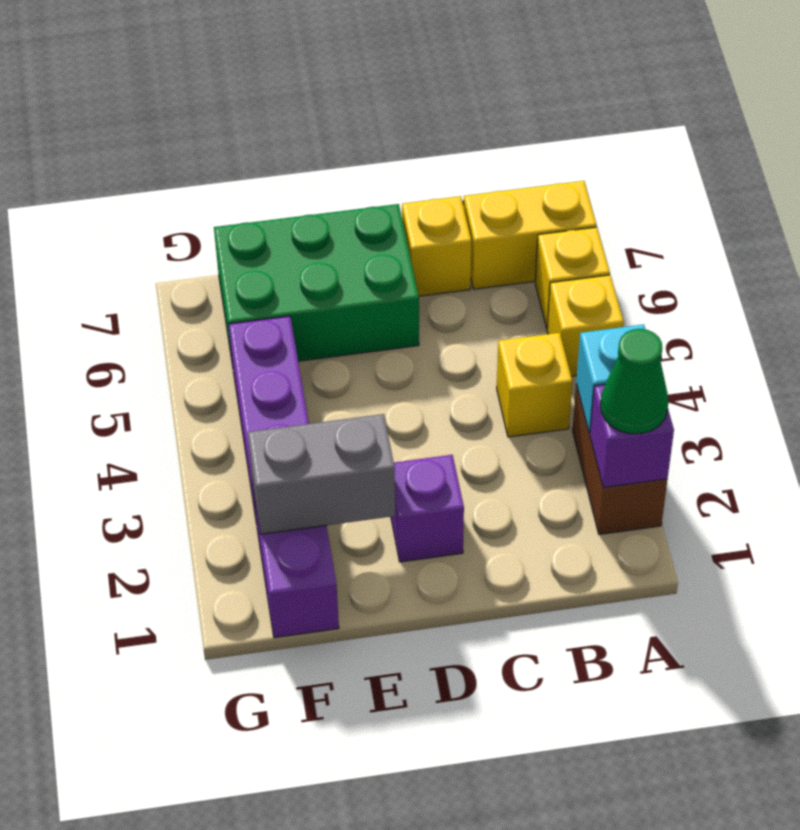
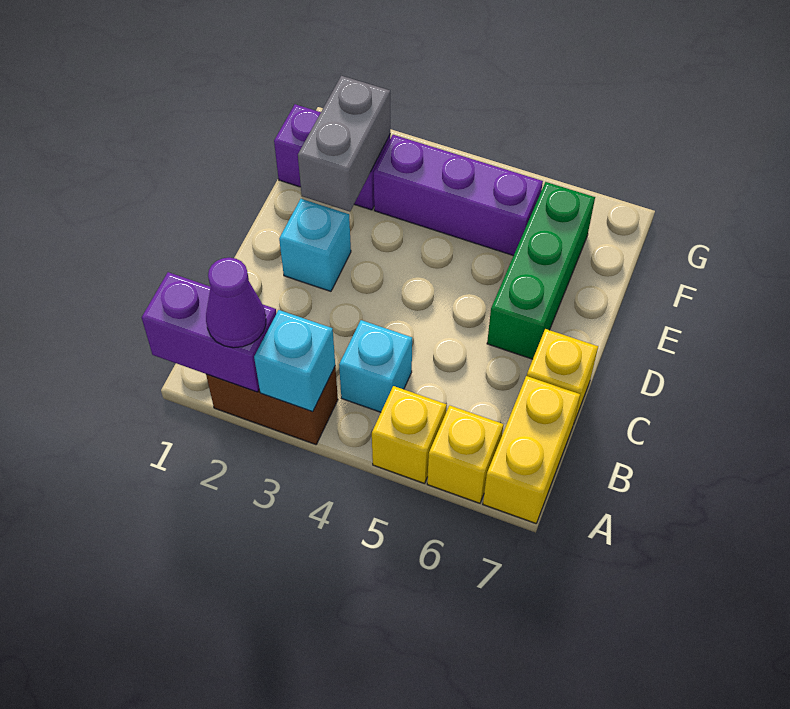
purple brick A2 level 2 -> purple brick A1:A2 level 2
green cone A2 level 3 -> purple cone A2 level 3
yellow brick B4 level 1 -> cyan brick B4 level 1
purple brick D2 level 1 -> cyan brick D2 level 1
green brick D6:F7 level 1 -> green brick D6:F6 level 1

